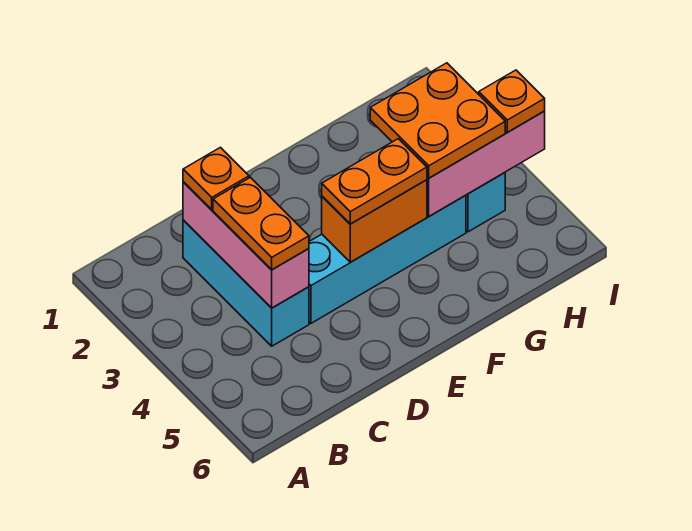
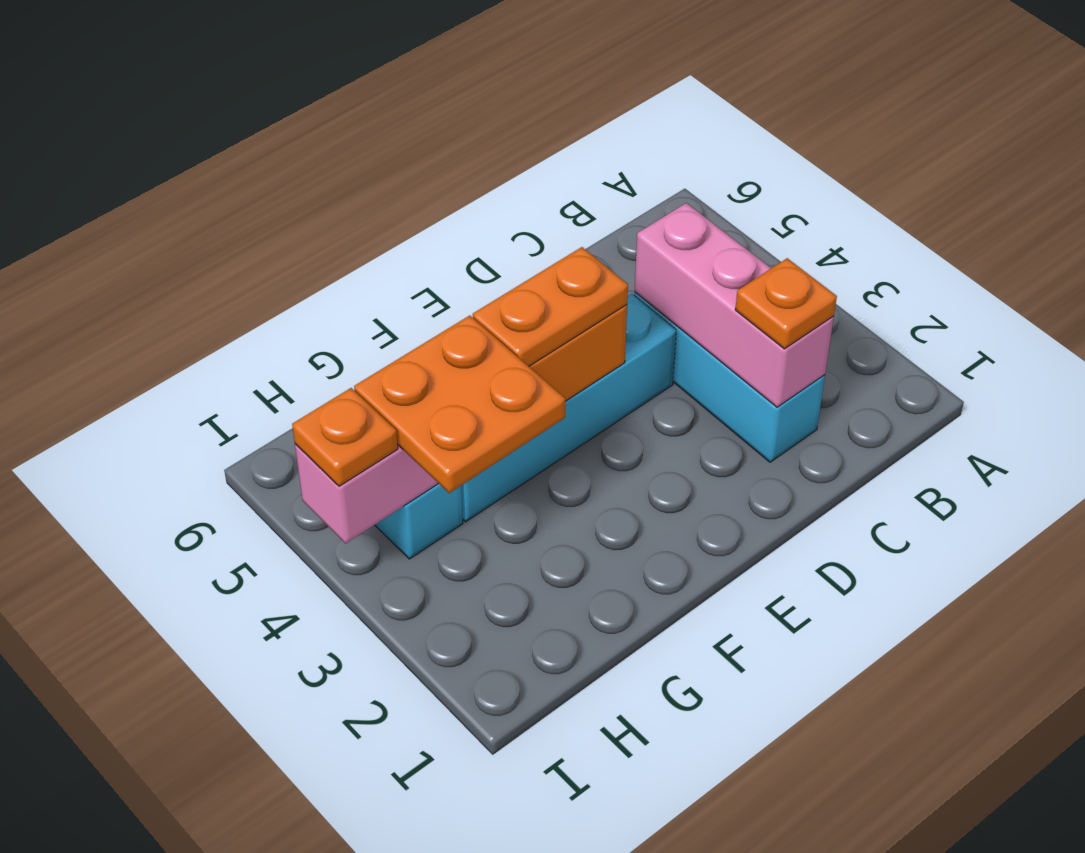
orange plate C3:C4 level 3 -> none

